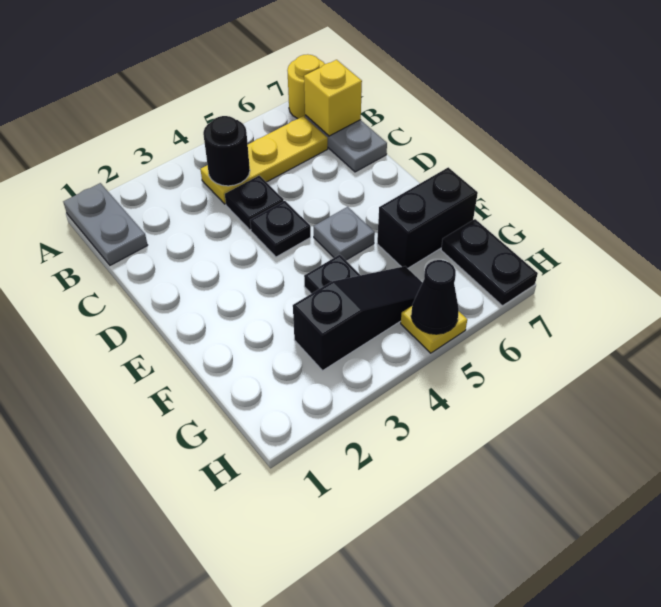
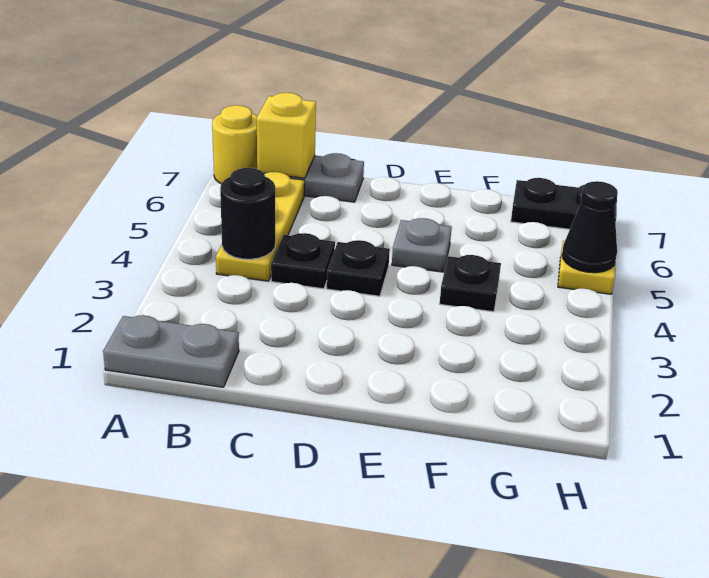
black brick F6:F7 level 1 -> none
black slope G3:G5 level 1 top 3 -> none

